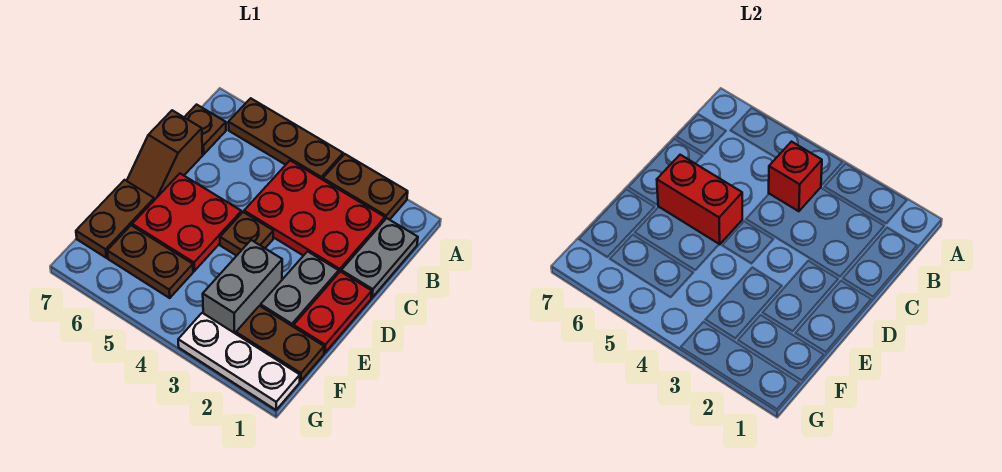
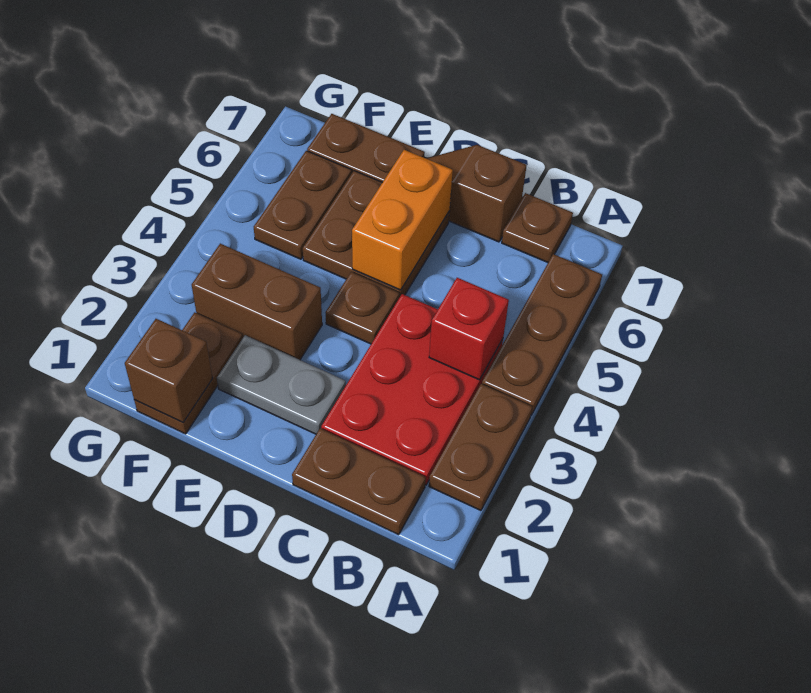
grey plate B1:C1 level 1 -> brown plate B1:C1 level 1
red plate D1:E1 level 1 -> none
red plate D5:E6 level 1 -> brown plate D5:E6 level 1
red brick D5:D6 level 2 -> orange brick D5:D6 level 2
grey brick E3:F3 level 1 -> brown brick E3:F3 level 1
none -> brown brick F1 level 2
white plate G1:G3 level 1 -> none

